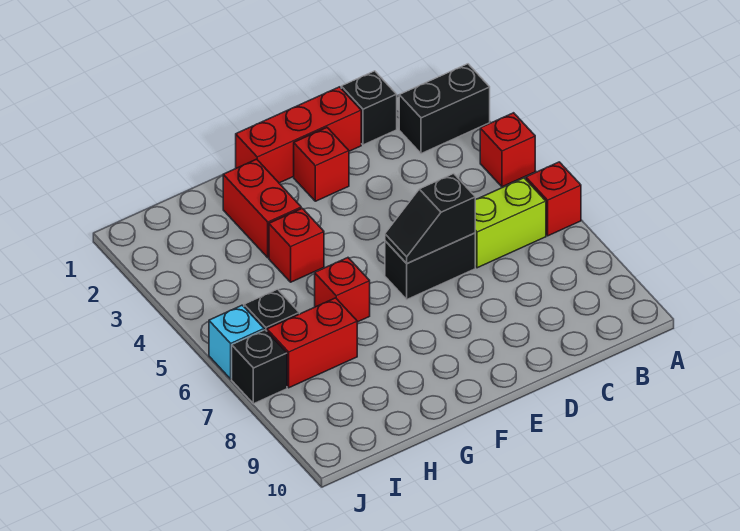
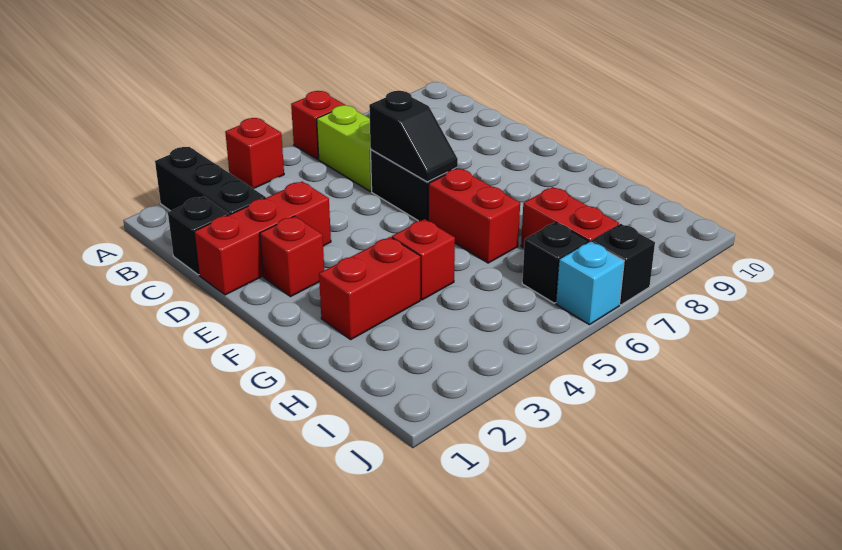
black brick A2:B2 level 1 -> black brick A2:C2 level 1
red brick D1:F1 level 1 -> red brick D1:D3 level 1
red brick G6 level 1 -> red brick F6:G6 level 1

